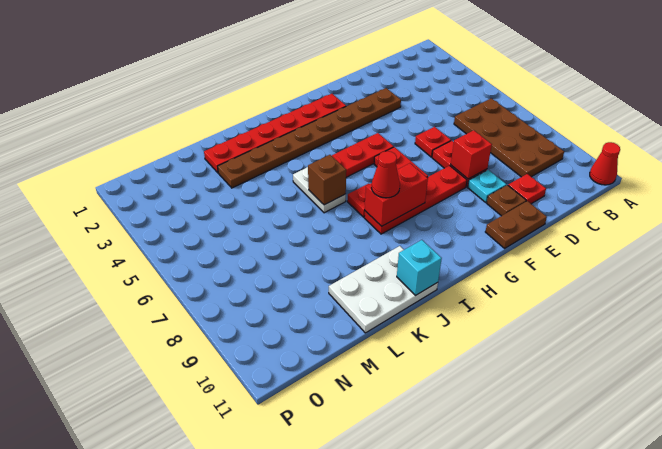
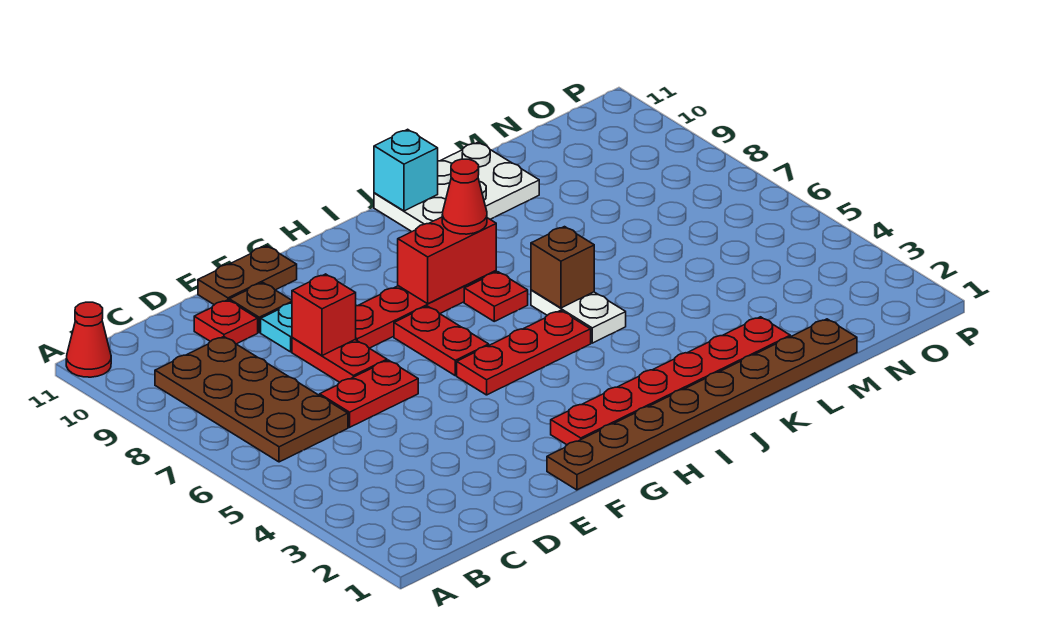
brown plate E3:L3 level 1 -> brown plate F1:M1 level 1
red plate E6 level 1 -> red plate D6:E6 level 1

